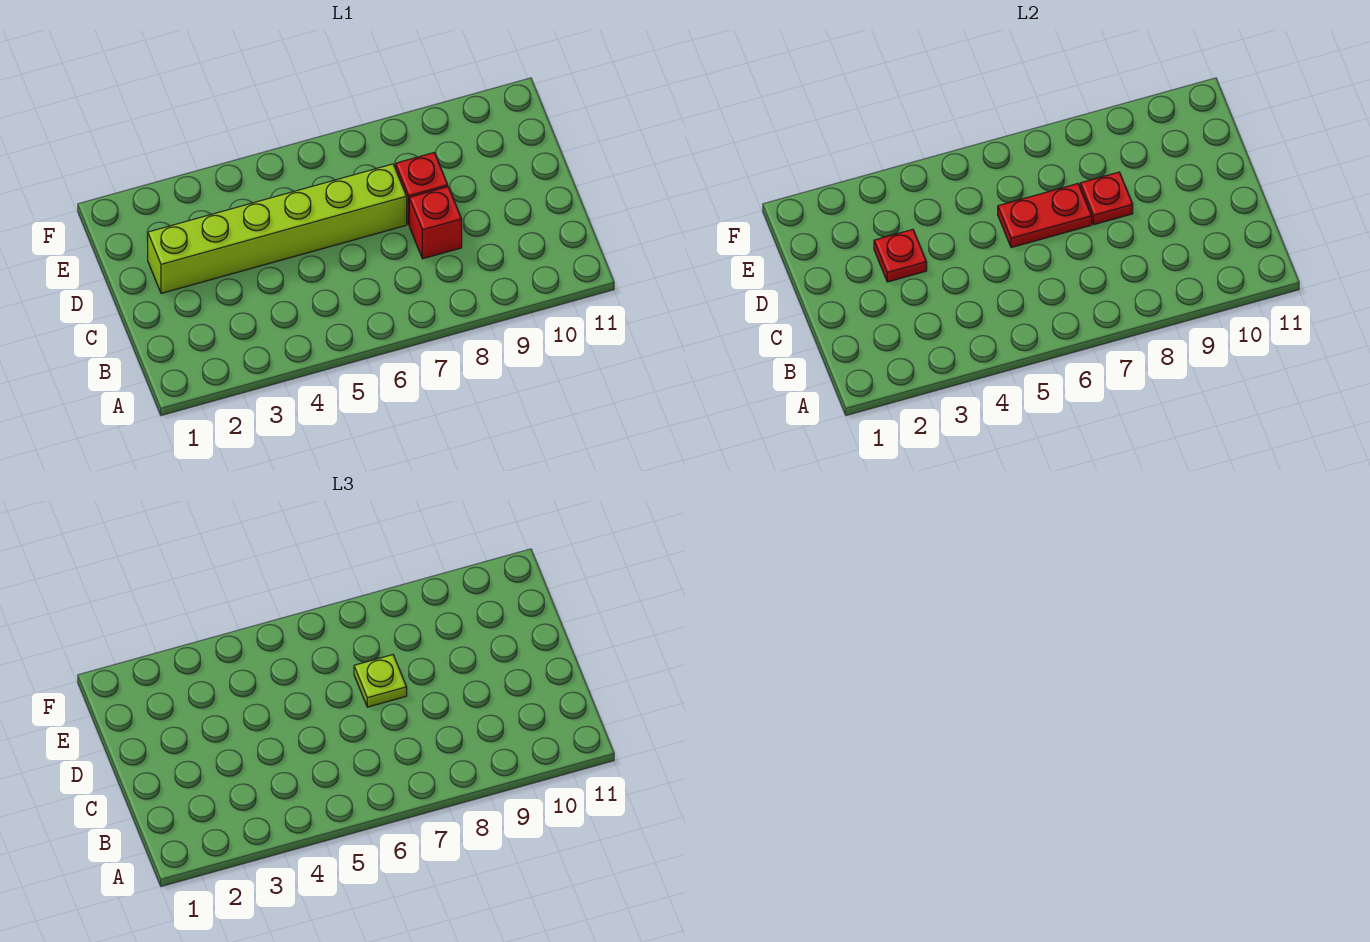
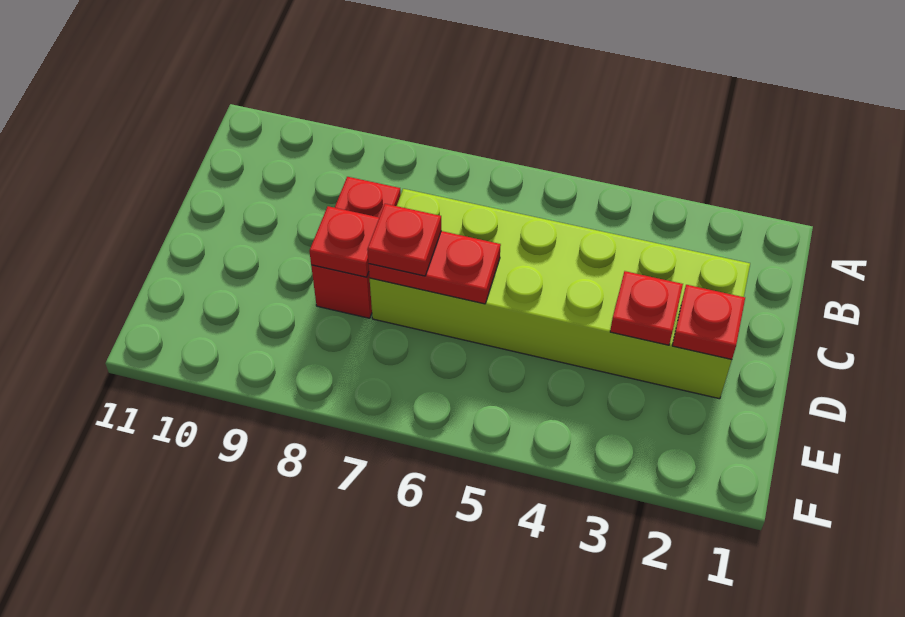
lime brick D2:D7 level 1 -> lime brick C2:D7 level 1
none -> red plate D2 level 2
lime plate D7 level 3 -> red plate D7 level 3

